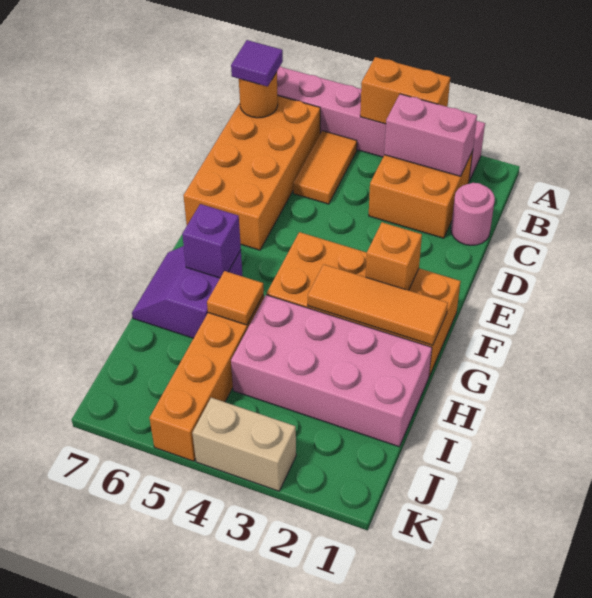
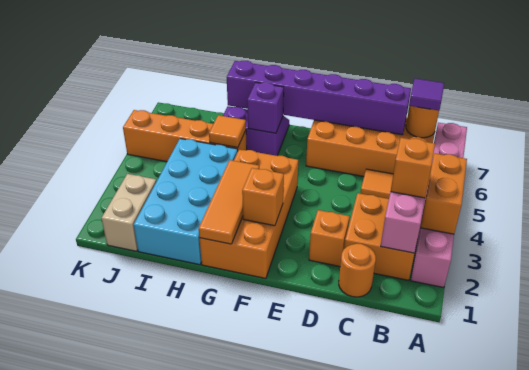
none -> orange brick B3 level 3
pink round brick C1 level 1 -> orange round brick C1 level 1
none -> purple brick C7:H7 level 2
none -> orange brick D2 level 1
pink brick H1:I4 level 1 -> cyan brick H1:I4 level 1
tan brick K3:K4 level 1 -> tan brick J1:J2 level 1

